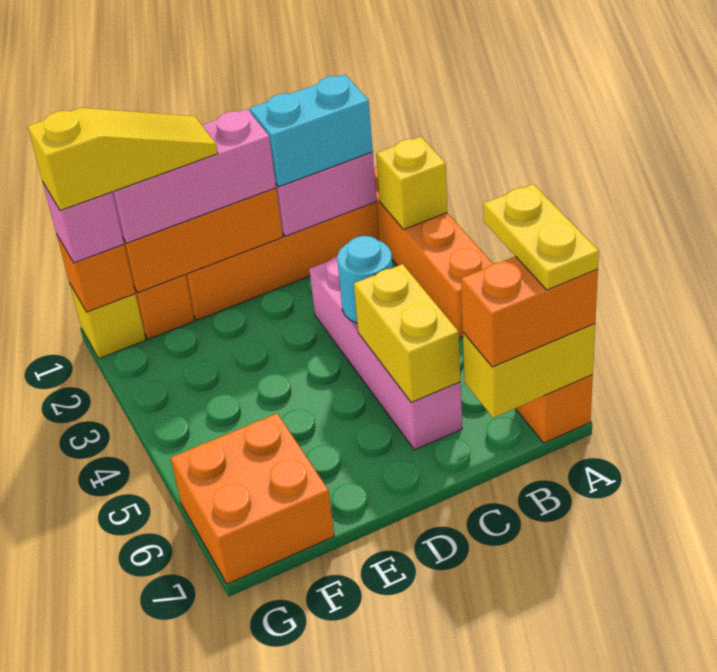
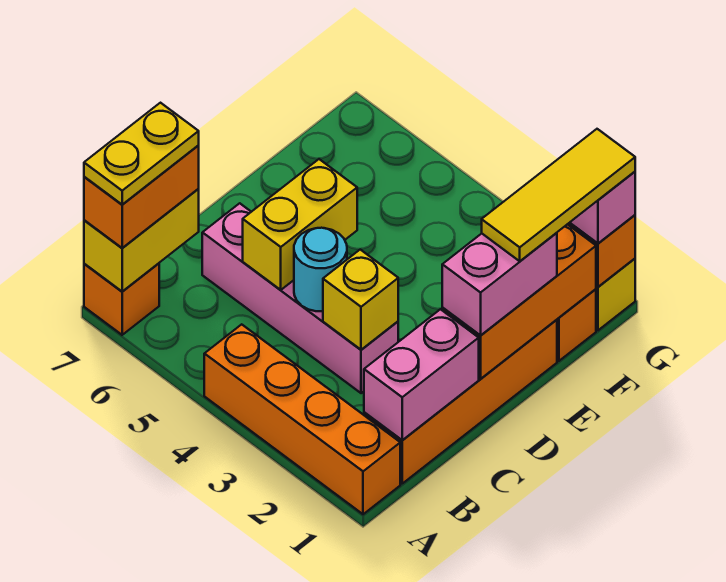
yellow brick A2 level 2 -> yellow brick C3 level 2
yellow plate A6:A7 level 4 -> yellow plate A7:B7 level 4
cyan brick B1:C1 level 3 -> none
yellow brick C5:C6 level 2 -> yellow brick C5:D5 level 2
pink brick D1:F1 level 3 -> pink brick D1:E1 level 3
yellow slope E1:G1 level 4 top G -> yellow tile E1:G1 level 4
orange brick F6:G7 level 1 -> none

